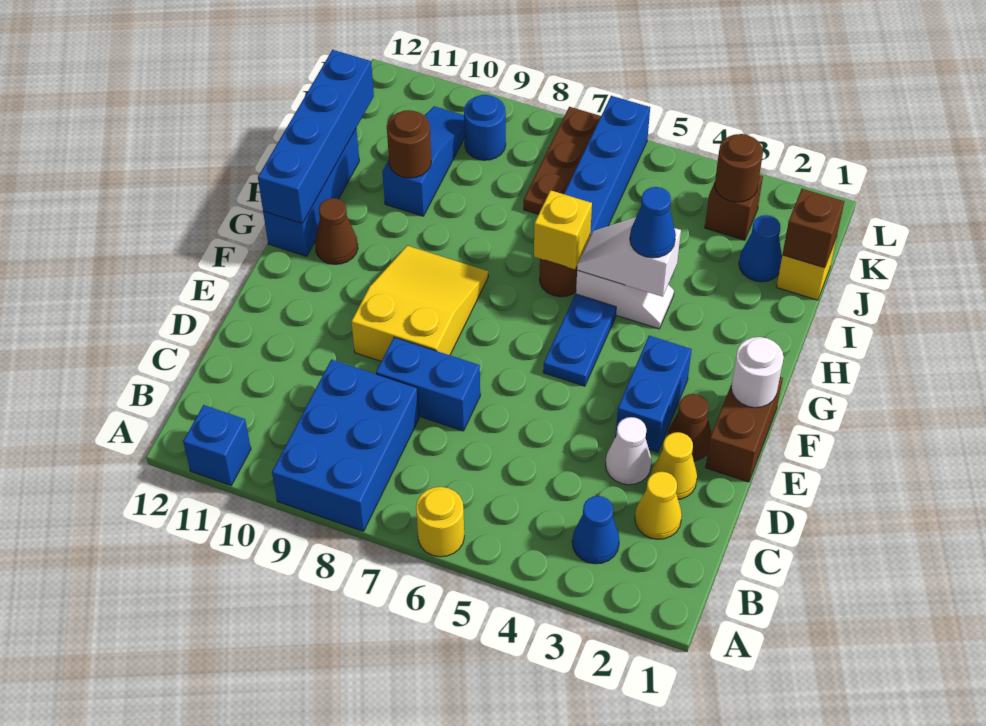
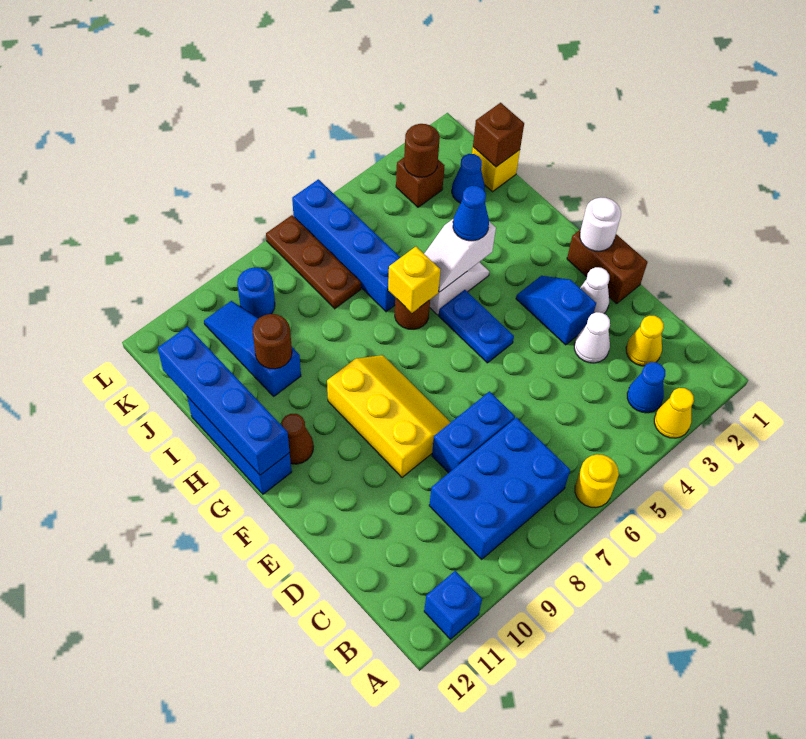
blue brick A8:C9 level 1 -> blue brick B7:C9 level 1
yellow cone D2 level 1 -> yellow cone A3 level 1
brown cone E2 level 1 -> white cone E2 level 1
blue brick E3:F3 level 1 -> blue slope E3:F3 level 1 top E
yellow slope E8:G9 level 1 top E -> yellow slope E8:G9 level 1 top 9

